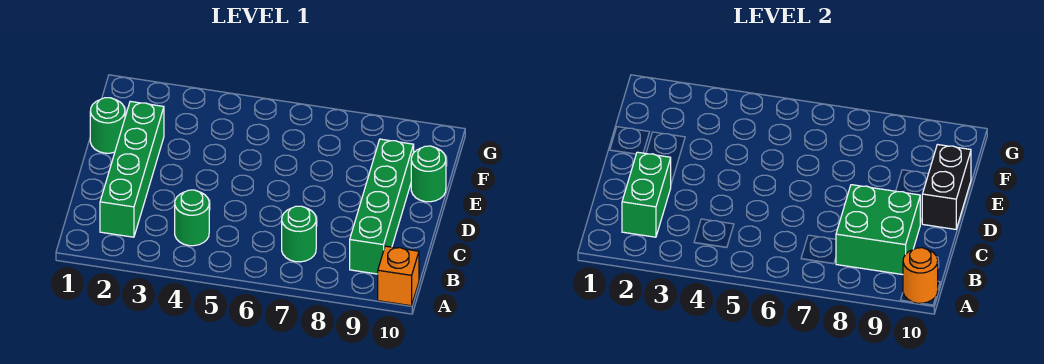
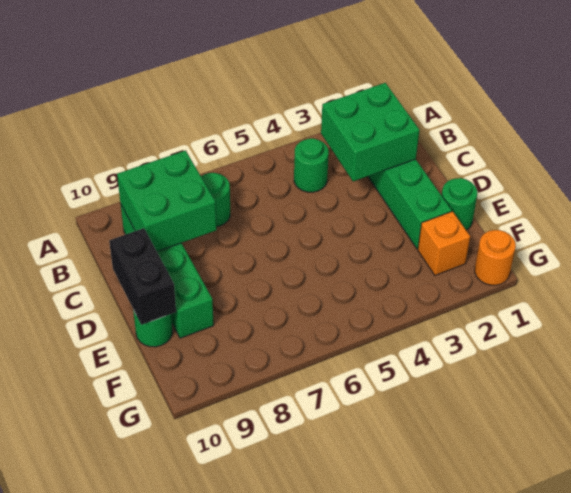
orange brick A10 level 1 -> orange brick F2 level 1
orange round brick A10 level 2 -> orange round brick G1 level 1
green brick B2:C2 level 2 -> green brick B2:C3 level 2

